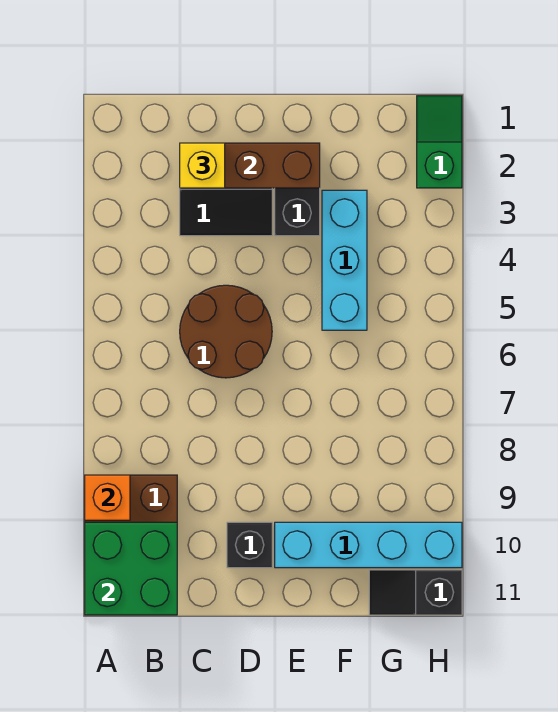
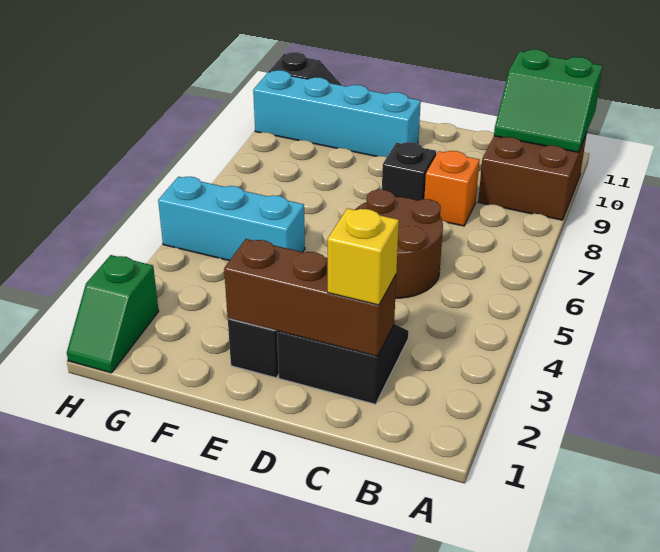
orange brick A9 level 2 -> orange brick C8 level 1
green brick A10:B11 level 2 -> green slope A10:B11 level 2 top 11
black brick D10 level 1 -> black brick D8 level 1
cyan brick F3:F5 level 1 -> cyan brick F5:H5 level 1

